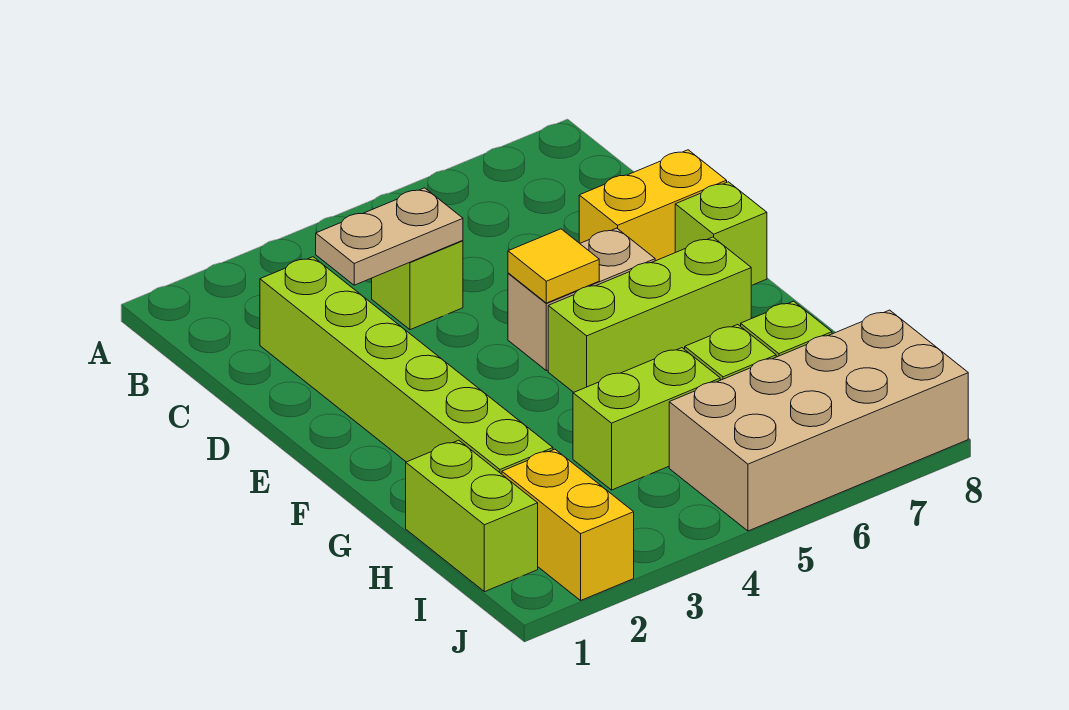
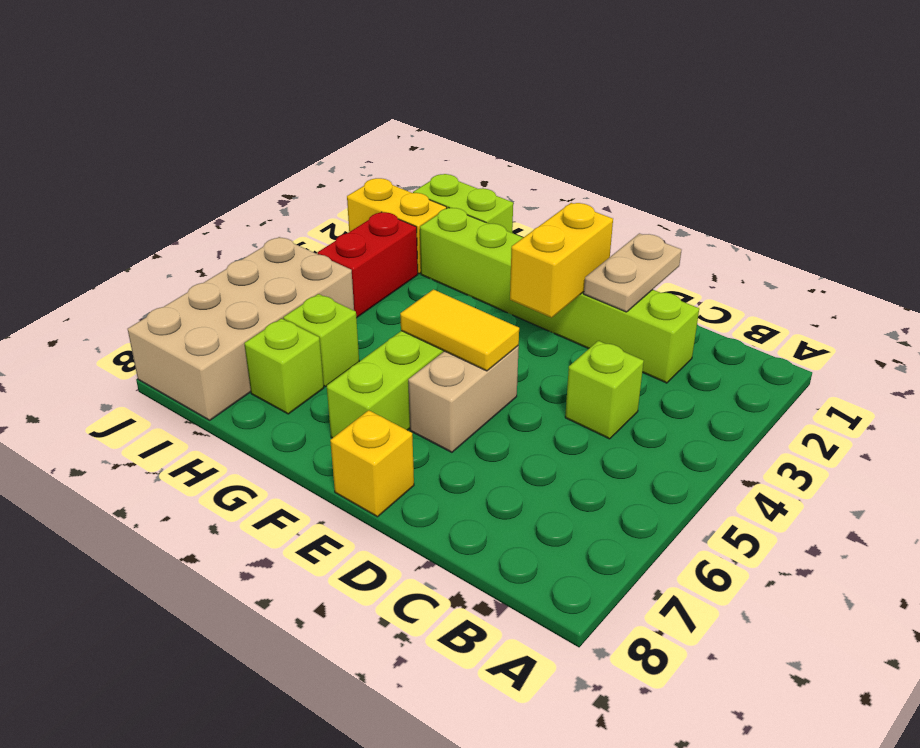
tan plate C3:C4 level 2 -> tan plate D1:D2 level 2
yellow brick D7:D8 level 1 -> yellow brick E2:E3 level 2
yellow tile E5 level 2 -> yellow tile E5:F5 level 2
lime brick E8 level 1 -> yellow brick E8 level 1
lime brick H4:H5 level 1 -> none
none -> red brick I3:I4 level 1

